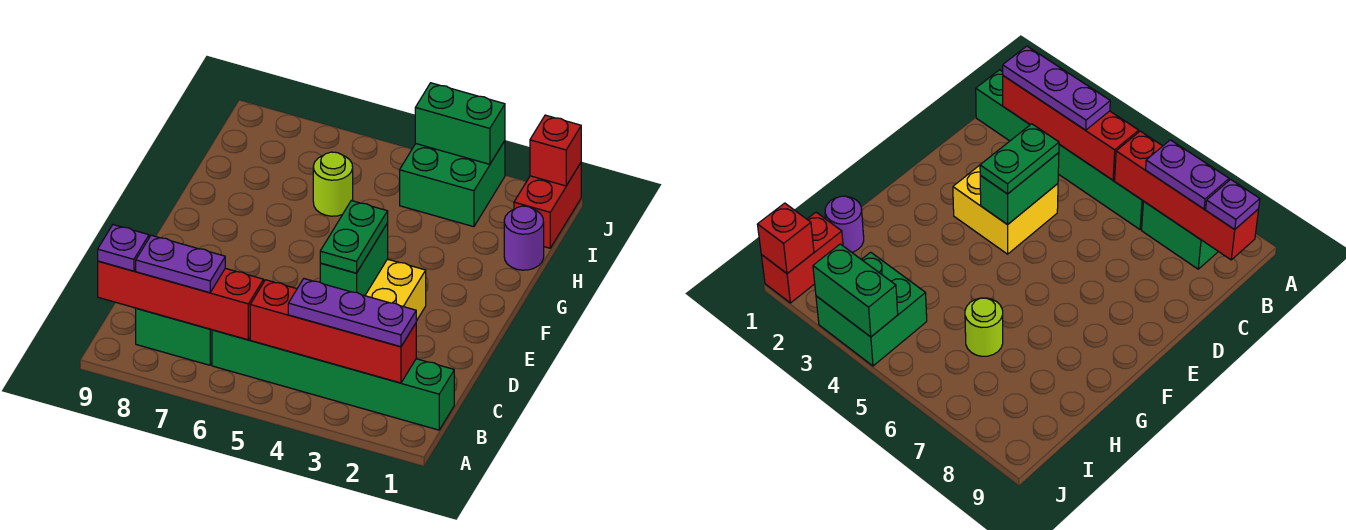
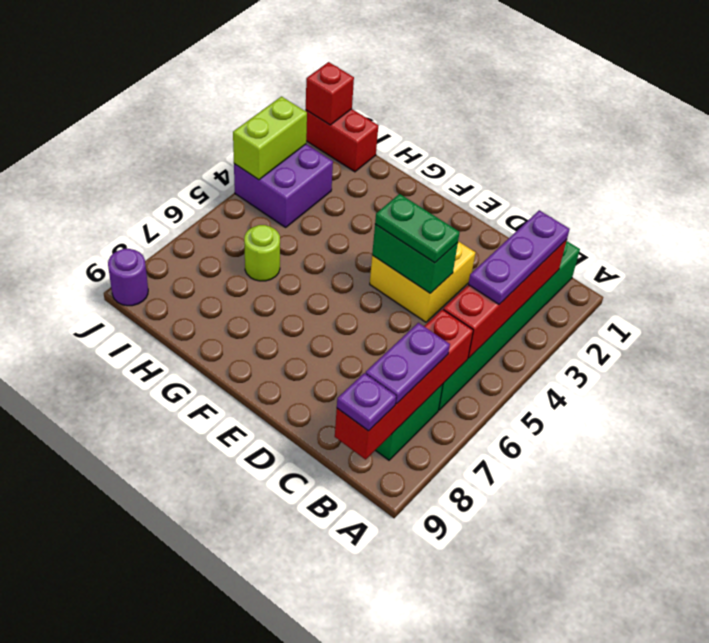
purple round brick H1 level 1 -> purple round brick J9 level 1
green brick I3:J4 level 1 -> purple brick I3:J4 level 1
green brick J3:J4 level 2 -> lime brick J3:J4 level 2

